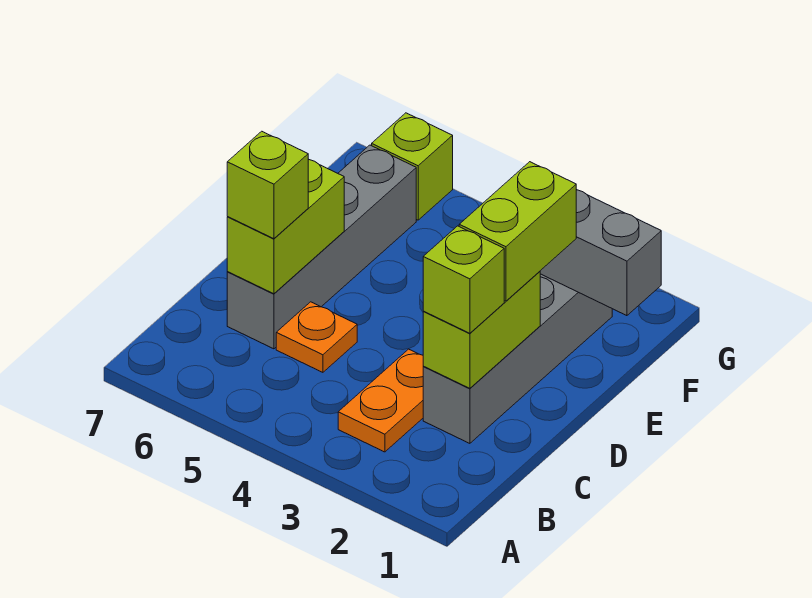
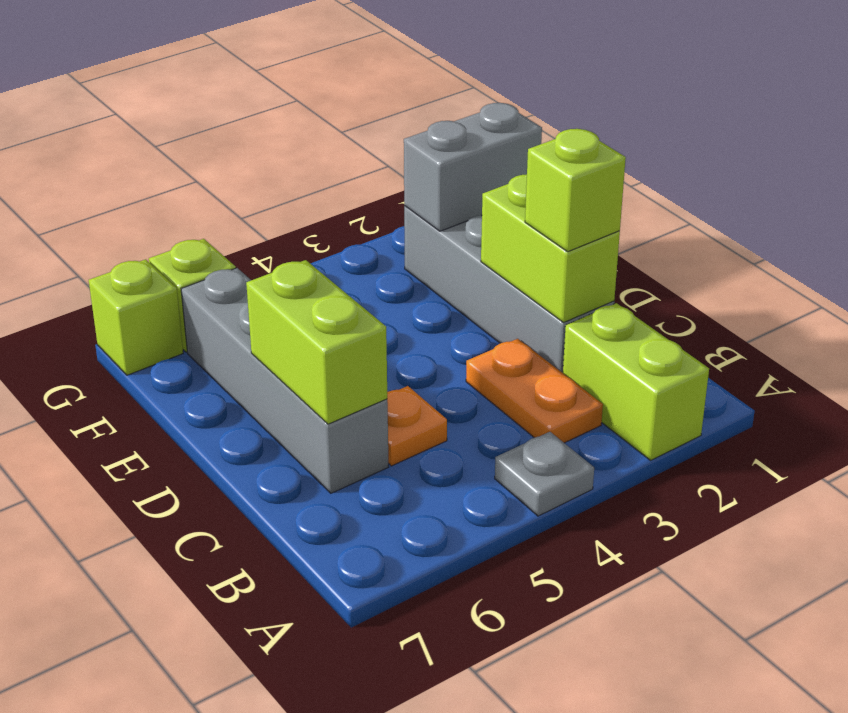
none -> grey plate A4 level 1
lime brick C6 level 3 -> lime brick G7 level 1
lime brick D2:E2 level 3 -> lime brick A2:B2 level 1

